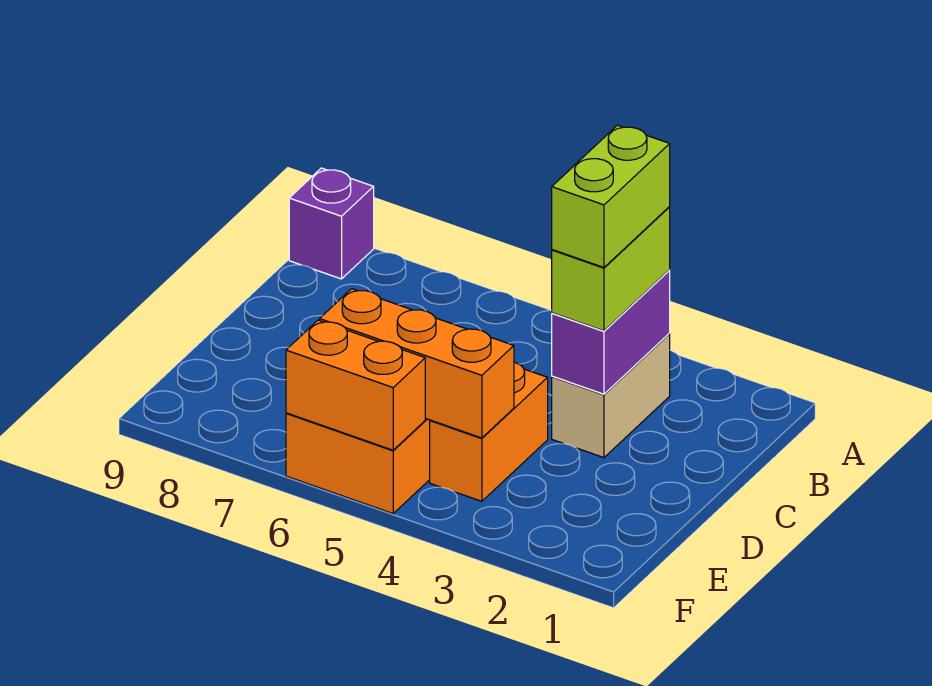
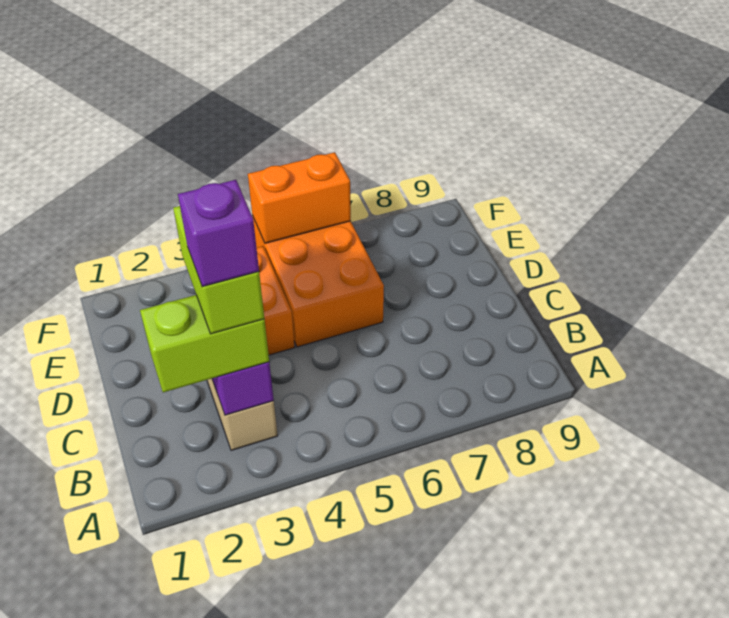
purple brick A9 level 1 -> purple brick B3 level 5
lime brick B3:C3 level 3 -> lime brick B2:B3 level 3
orange brick E4:E6 level 2 -> none

